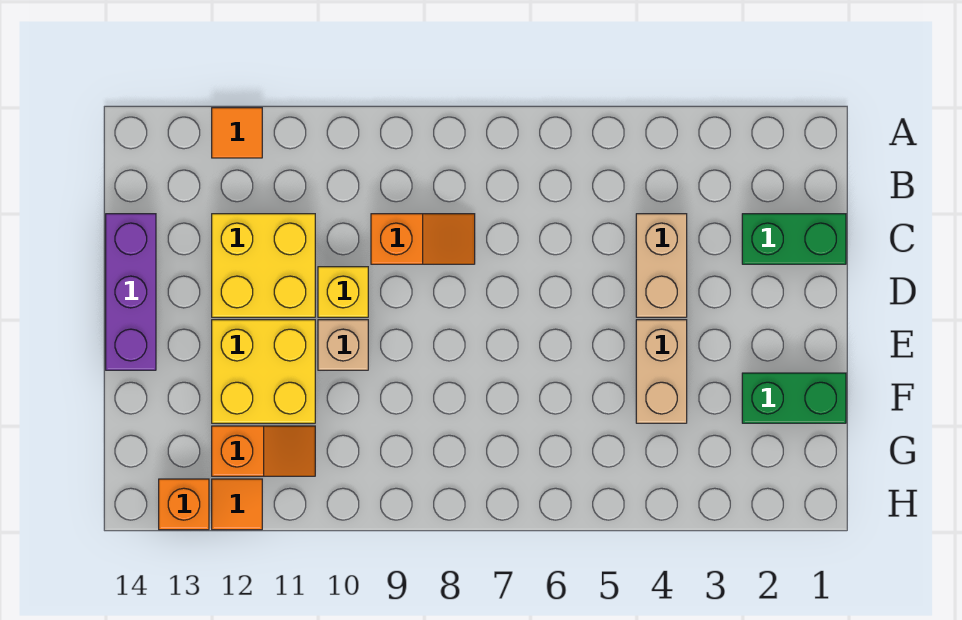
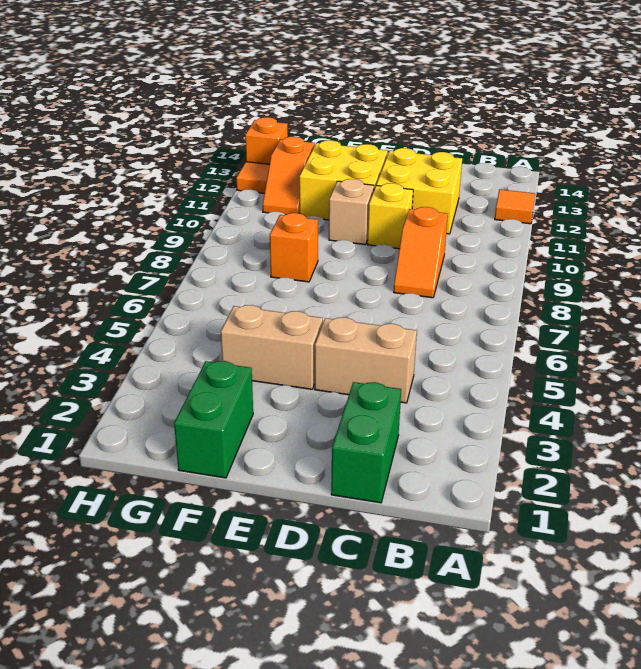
purple brick C14:E14 level 1 -> none
none -> orange brick F8 level 1

